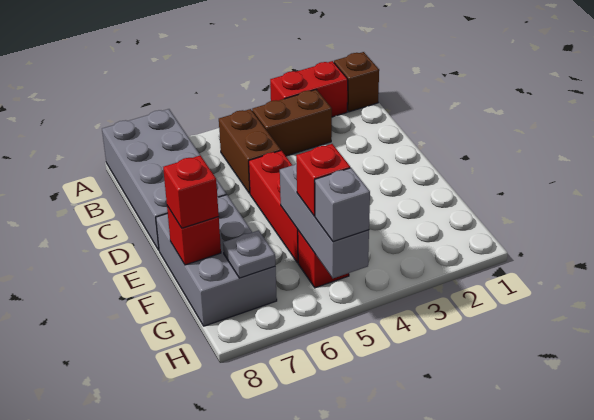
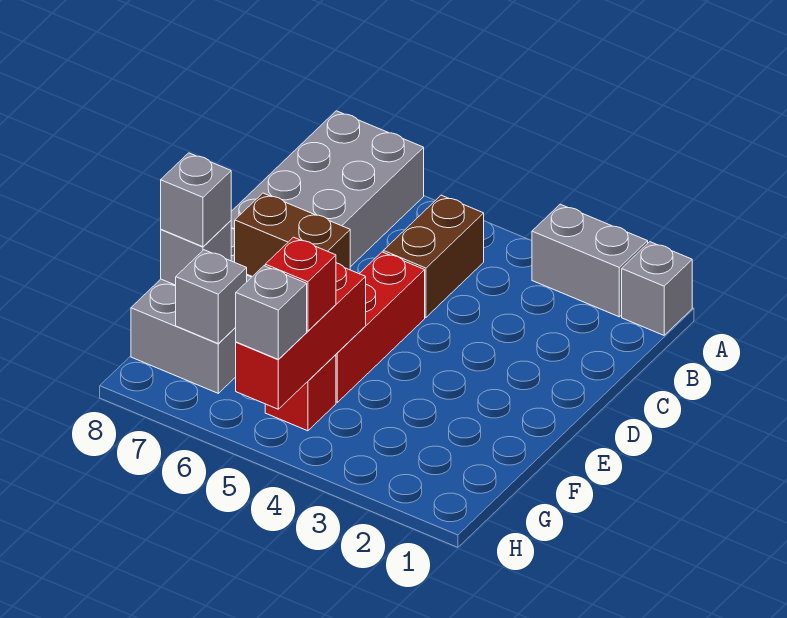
brown brick A1 level 1 -> grey brick A1 level 1
red brick A2:A3 level 1 -> grey brick A2:A3 level 1
brown brick B3:B4 level 1 -> brown brick E6:E7 level 2
grey brick F5:H5 level 2 -> red brick F5:H5 level 2
red brick F8 level 2 -> grey brick F8 level 2
red brick F8 level 3 -> grey brick F8 level 3
grey plate G7 level 2 -> grey brick G7 level 2

